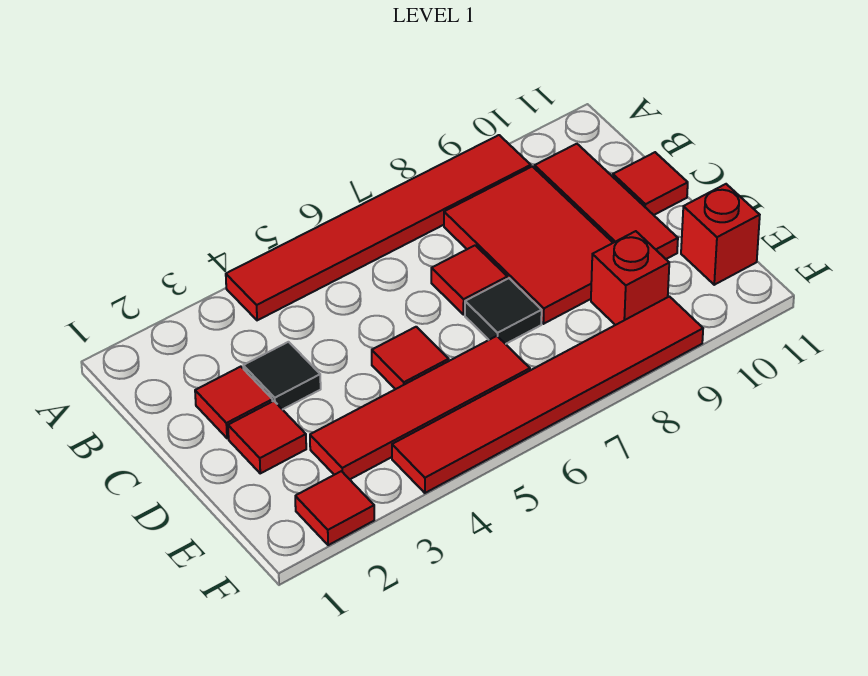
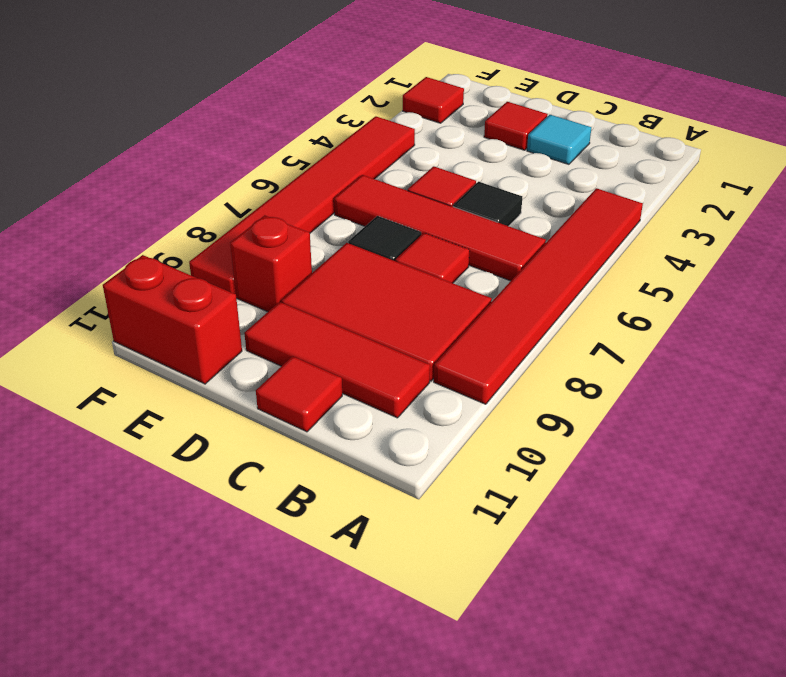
red tile C2 level 1 -> cyan tile C2 level 1
black tile C3 level 1 -> black tile C5 level 1
red tile E3:E6 level 1 -> red tile B6:E6 level 1
red brick E11 level 1 -> red brick E11:F11 level 1

